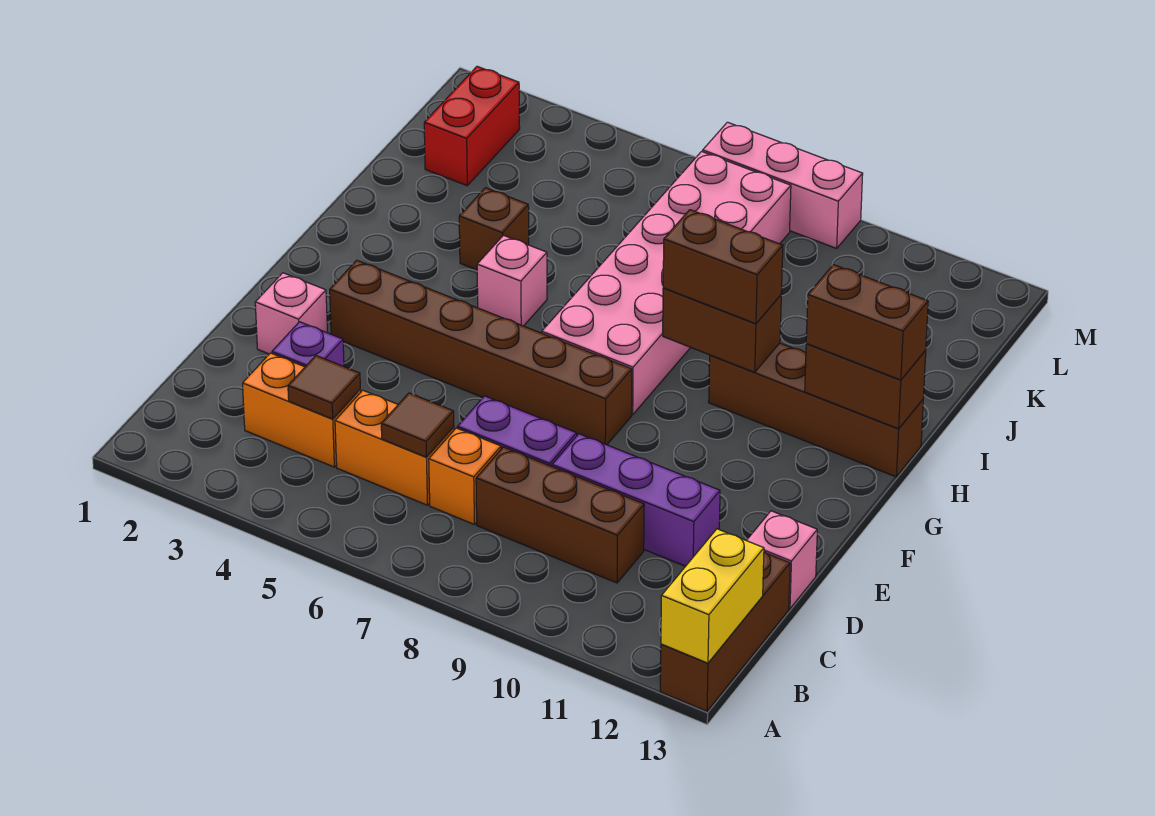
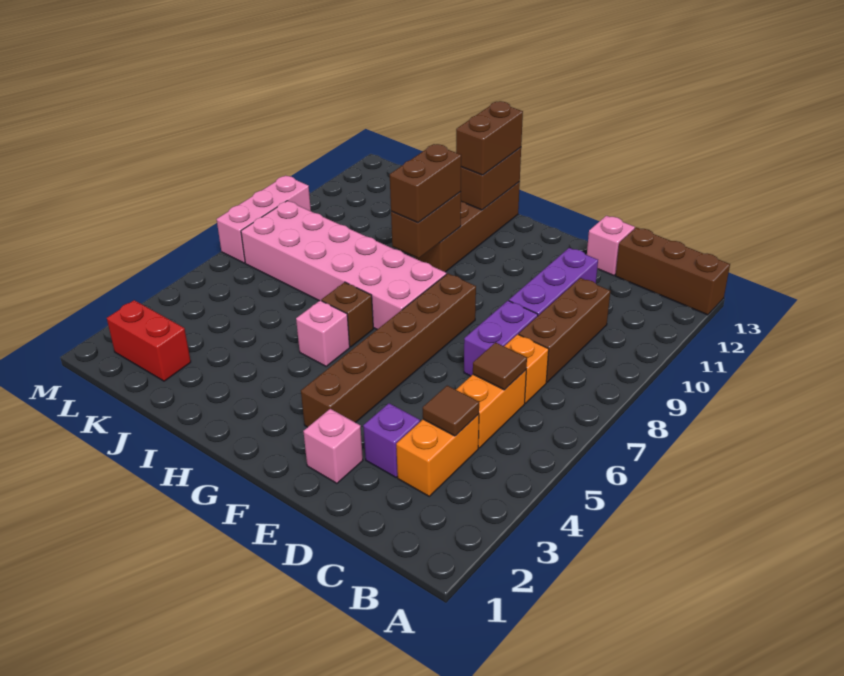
yellow brick A13:B13 level 2 -> none
brown brick I4 level 1 -> brown brick H6 level 1

